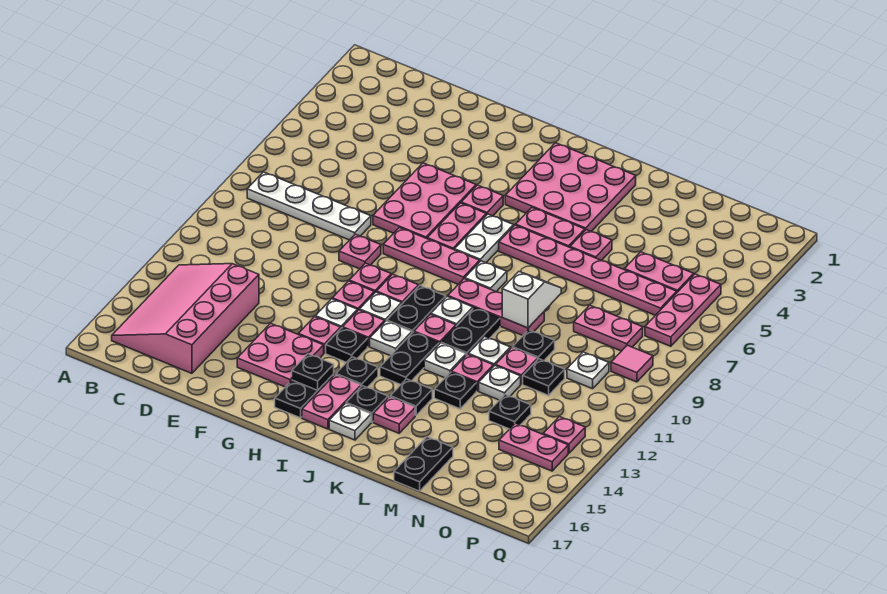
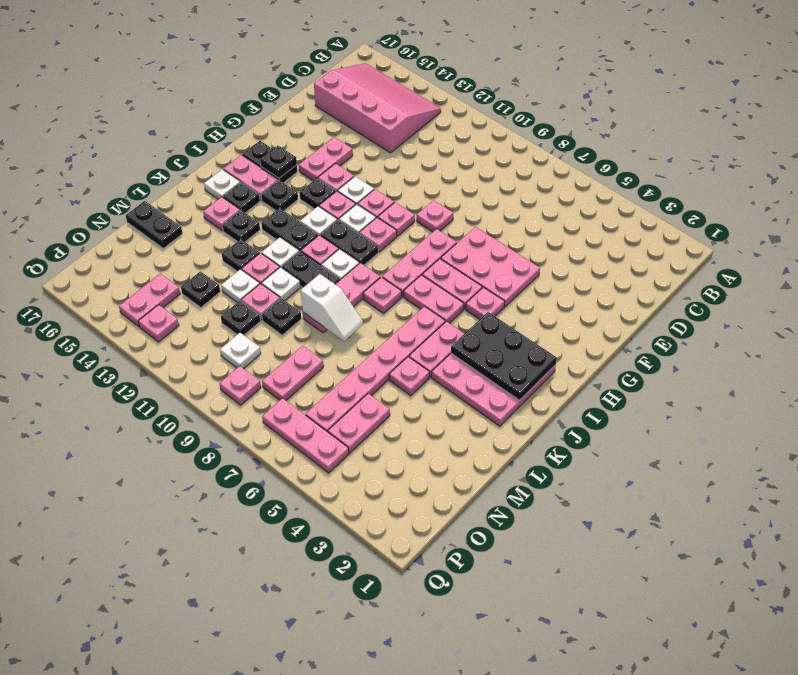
white plate B8:E8 level 1 -> none
pink plate F14:G15 level 1 -> pink plate F14:G14 level 1
none -> black plate I2:J4 level 2
white plate I6:I7 level 1 -> pink plate I6:I7 level 1
white plate J8 level 1 -> pink plate J8 level 1
pink tile P9 level 1 -> pink plate P9 level 1

